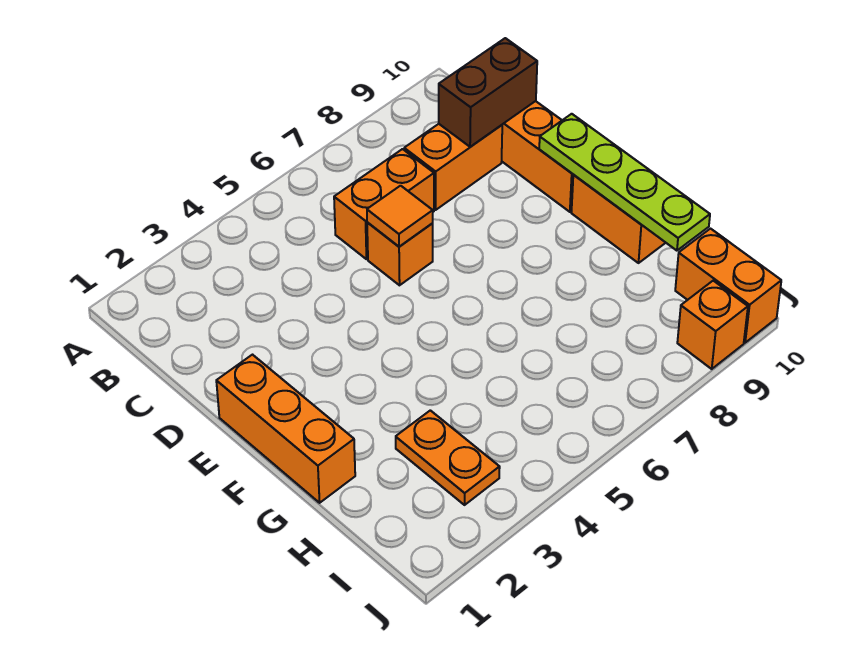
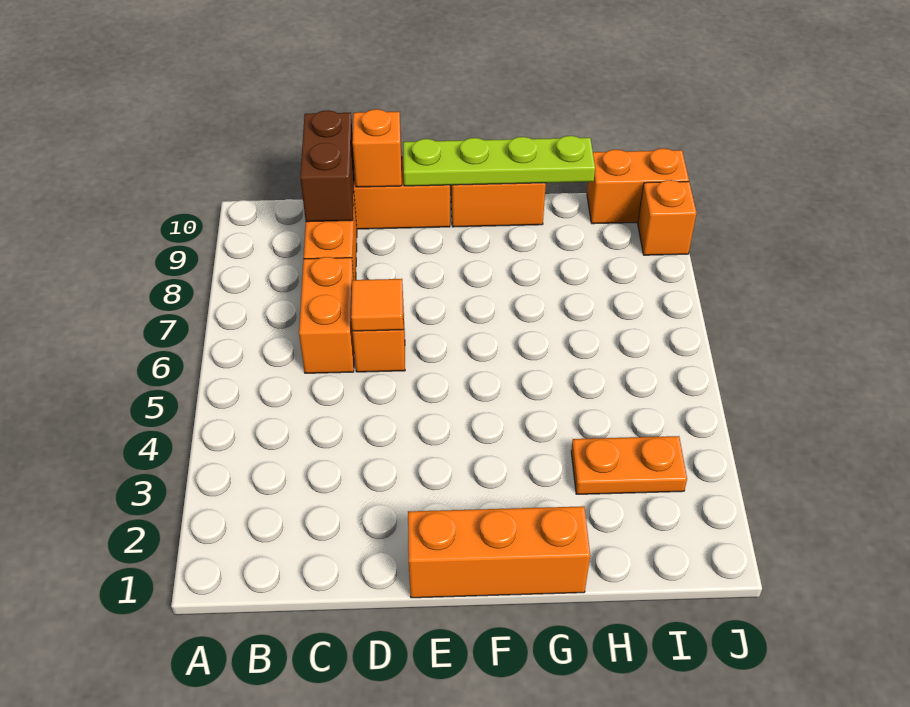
none -> orange brick D10 level 2

